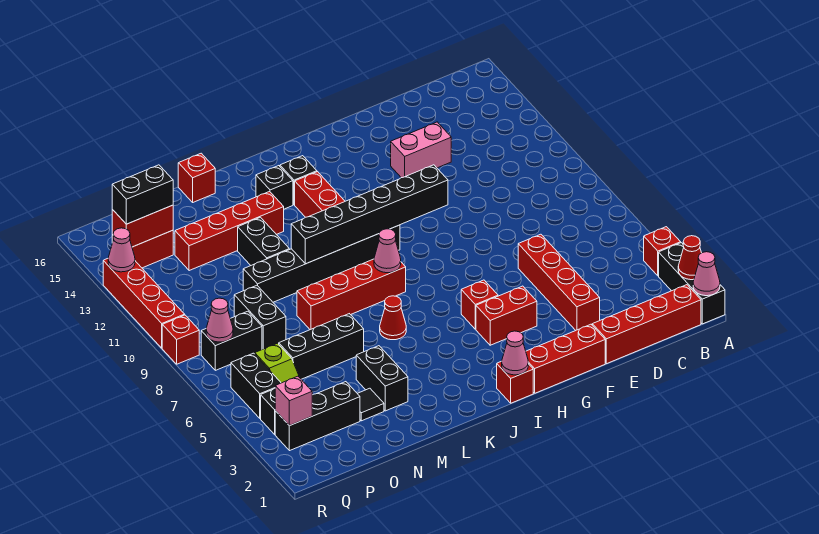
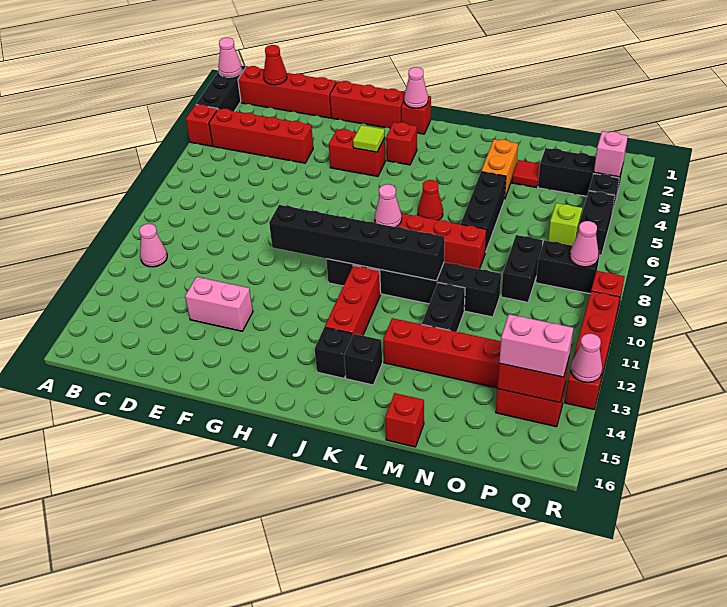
red cone A2 level 2 -> red cone C1 level 2
none -> pink cone B11 level 1
red brick E3:E6 level 1 -> red brick B4:E4 level 1
none -> lime tile H4 level 2
red brick H5 level 1 -> red brick I3 level 1
black brick M3:M4 level 1 -> orange brick M3:M4 level 1
black brick M6:O6 level 1 -> black brick M5:M7 level 1
black tile N3 level 1 -> red tile N3 level 1
black brick P14:Q14 level 3 -> pink brick P14:Q14 level 3

